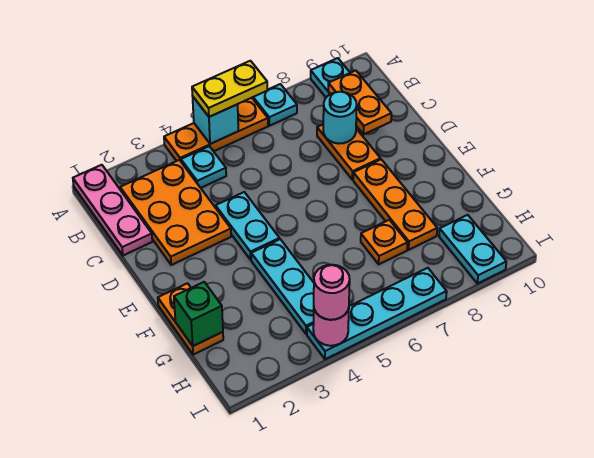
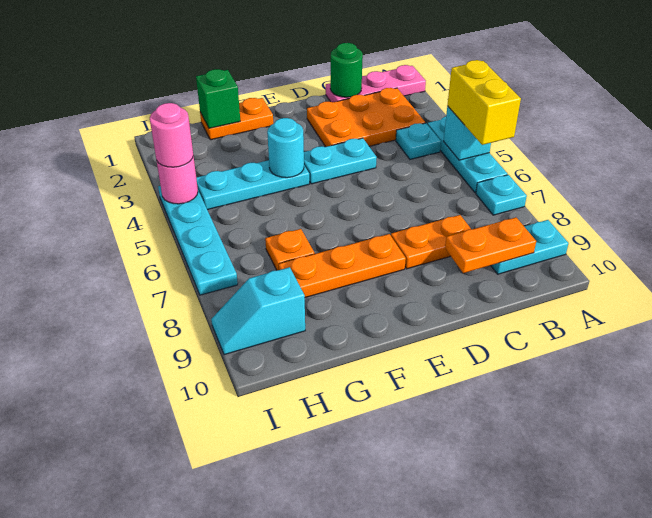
orange plate A4:A6 level 1 -> cyan plate A4:A6 level 1
yellow plate A5:A6 level 3 -> yellow brick A5:A6 level 3
none -> green round brick C1 level 2
cyan round brick C8 level 2 -> cyan round brick F4 level 2
cyan plate H9:I9 level 1 -> cyan slope H9:I9 level 1 top H

